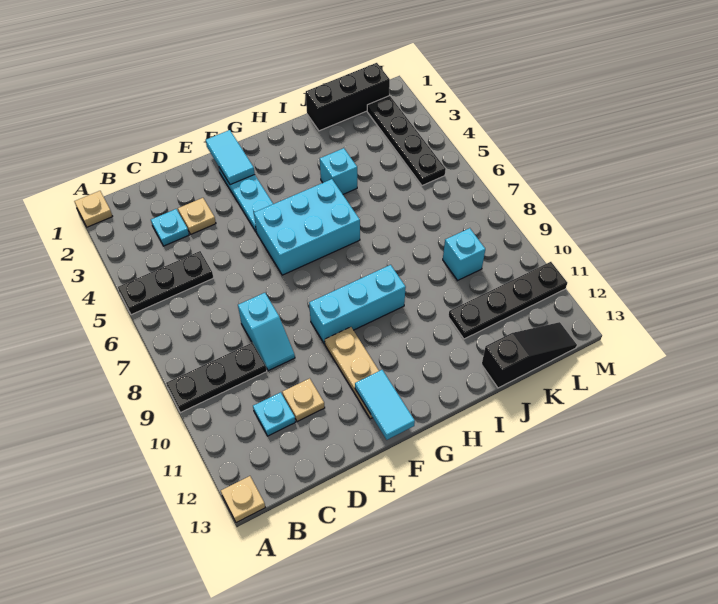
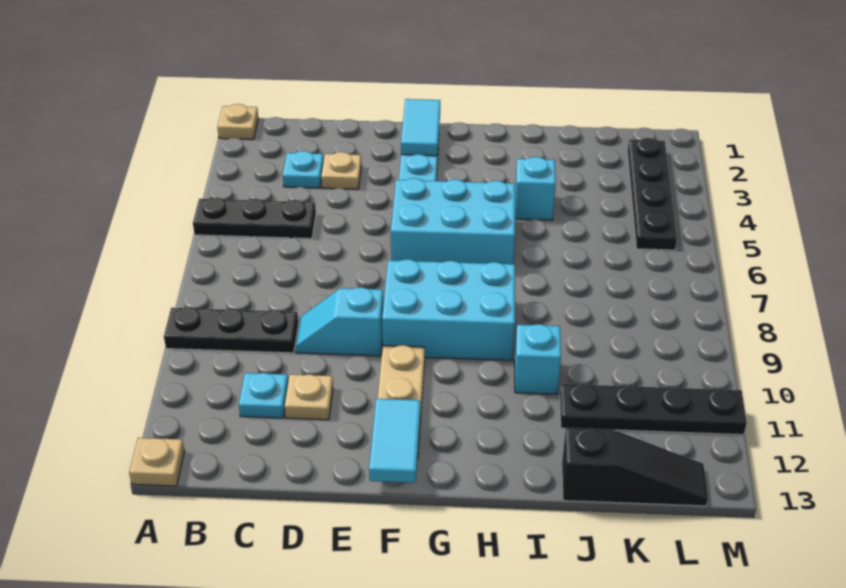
cyan slope D8:D9 level 1 top 8 -> cyan slope D9:E9 level 1 top E
cyan brick F9:H9 level 1 -> cyan brick F8:H9 level 1
black brick J1:L1 level 1 -> none
cyan brick K9 level 1 -> cyan brick I10 level 1

